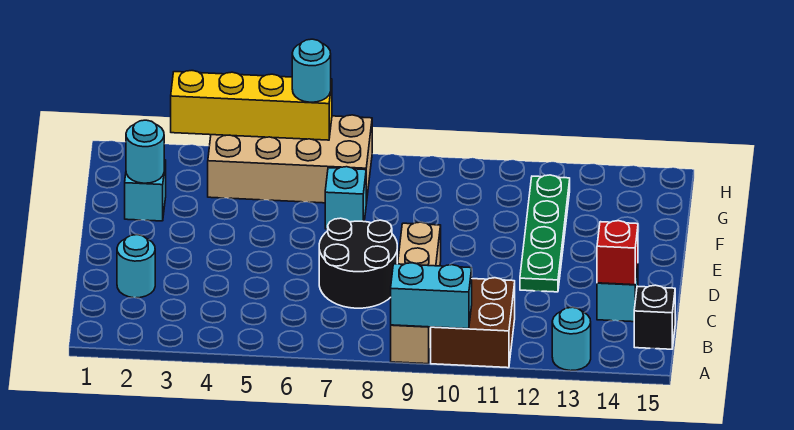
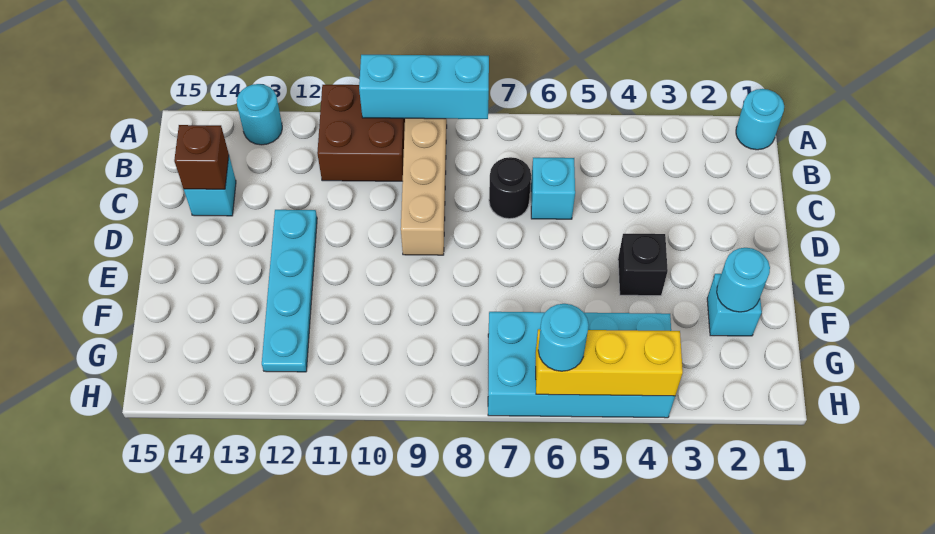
cyan brick A9:A10 level 2 -> cyan brick A8:A10 level 2
black brick B15 level 1 -> black brick E4 level 1
cyan round brick C2 level 1 -> cyan round brick A1 level 1
black round brick C7:D8 level 1 -> black round brick C7 level 1
red brick C14 level 2 -> brown brick C14 level 2
green plate D12:G12 level 1 -> cyan plate D12:G12 level 1
cyan brick F7 level 1 -> cyan brick C6 level 1
tan brick G4:H7 level 1 -> cyan brick G4:H7 level 1
yellow brick H3:H6 level 2 -> yellow brick H4:H6 level 2

